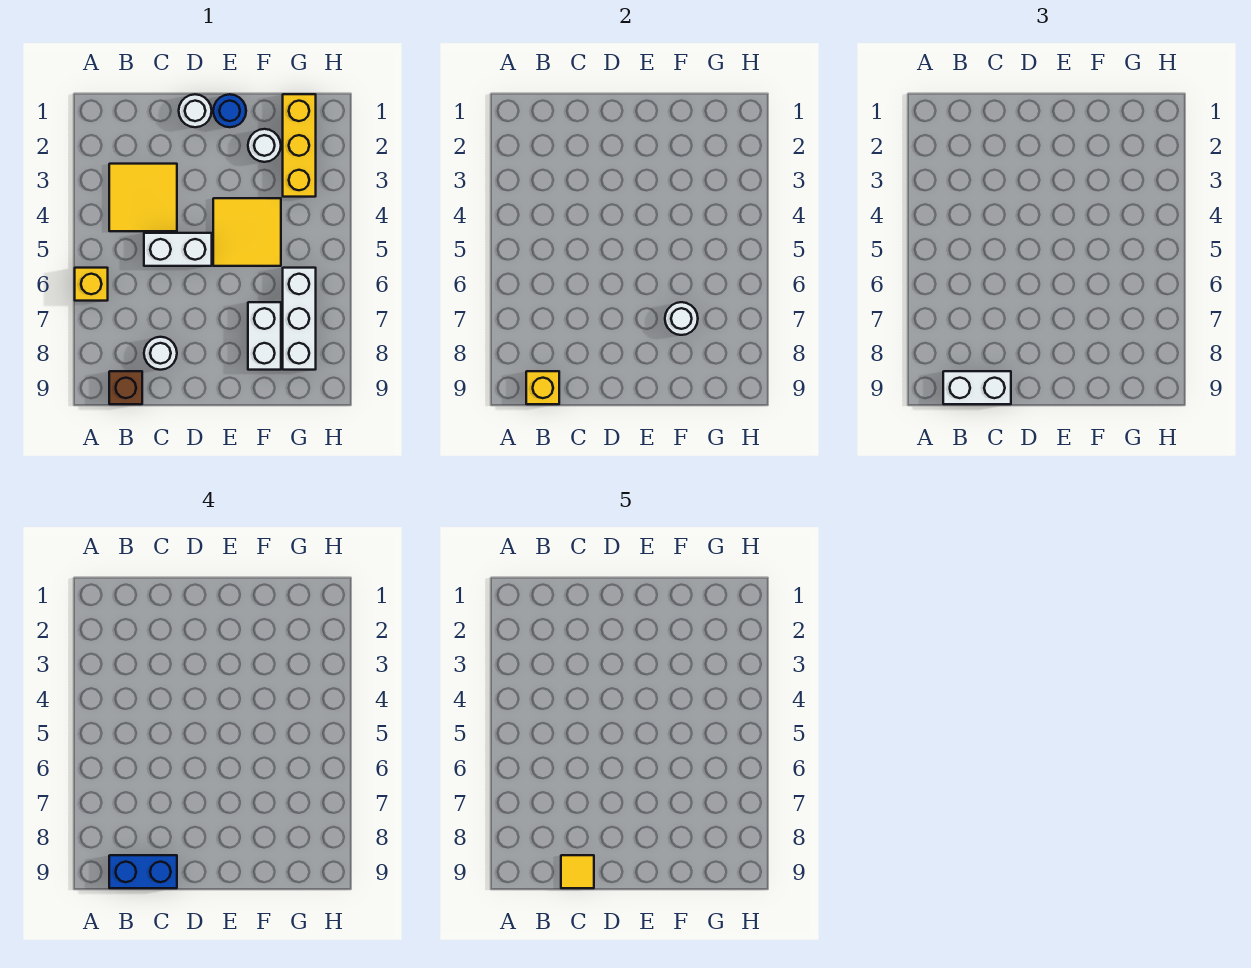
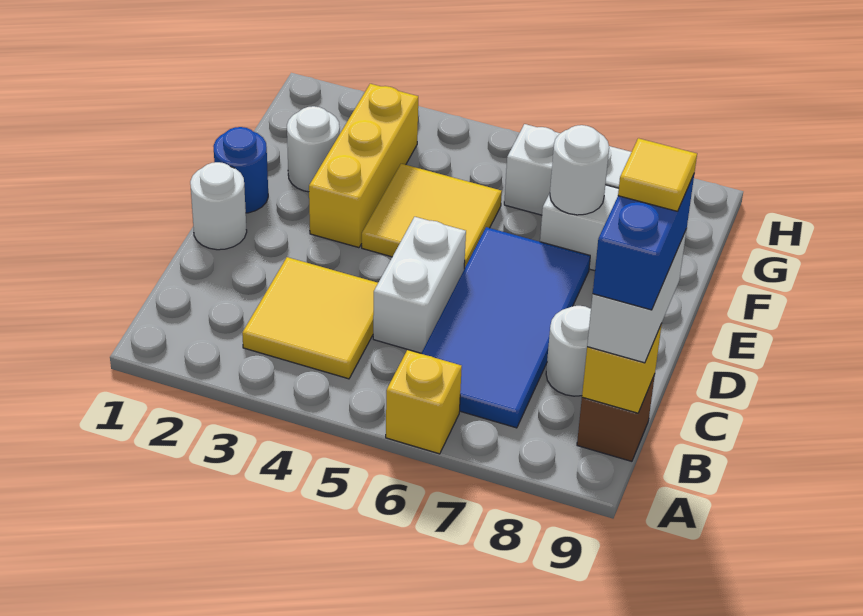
none -> blue tile B6:E7 level 1
yellow brick G1:G3 level 1 -> yellow brick E3:G3 level 1

